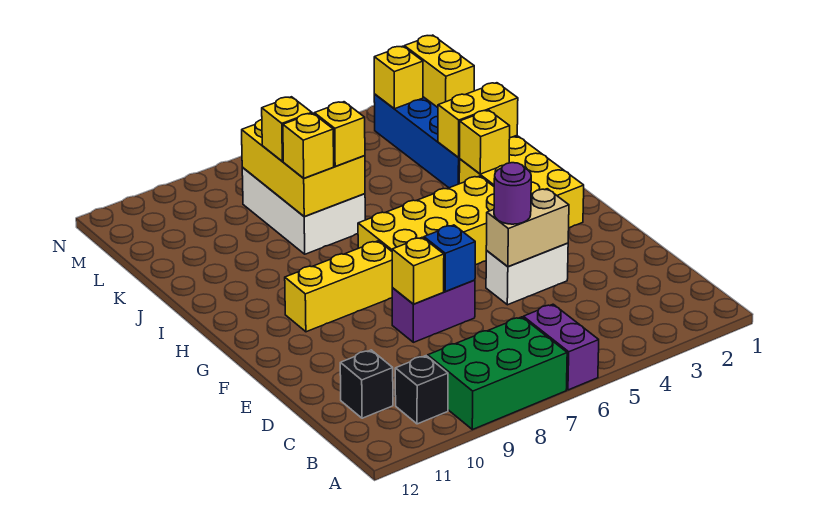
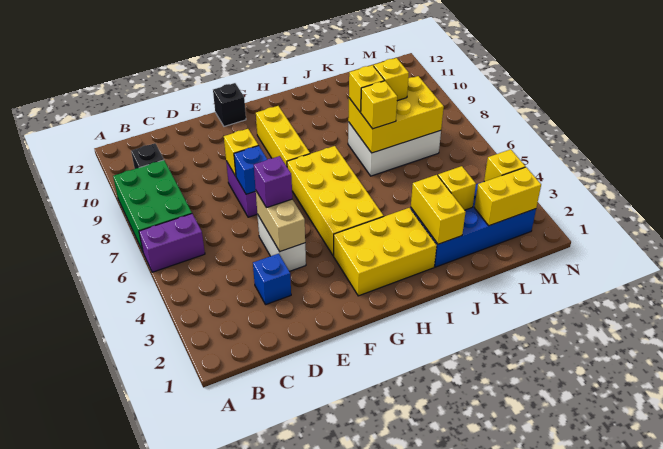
black brick C11 level 1 -> black brick F12 level 1
none -> blue brick D3 level 1
purple round brick E5 level 3 -> purple brick E5 level 3
yellow brick I3 level 2 -> yellow brick K3 level 2

